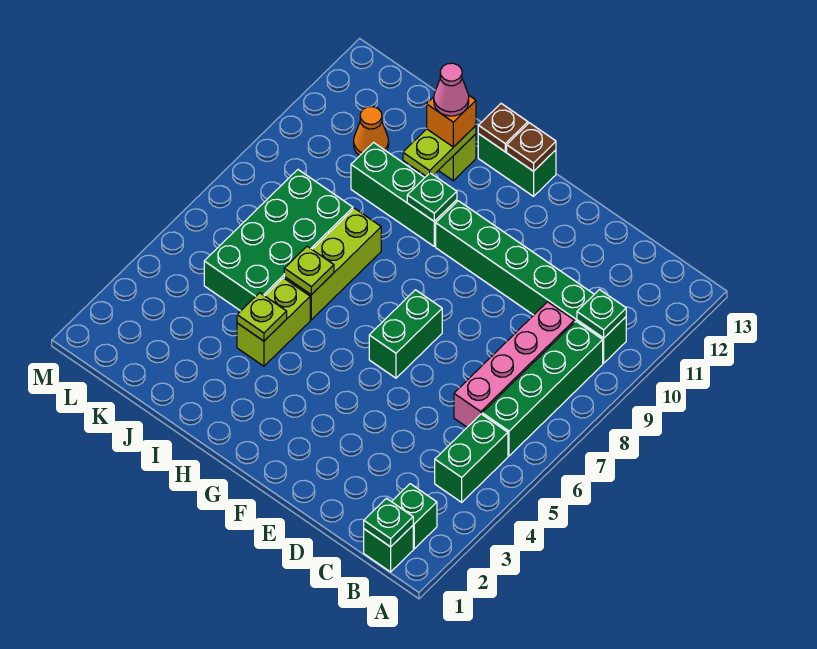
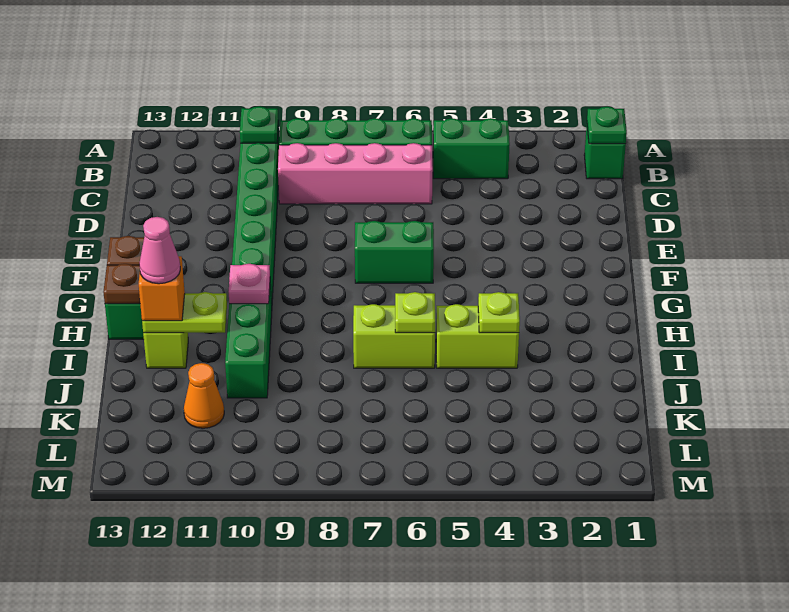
green brick B2 level 1 -> none
green plate H10 level 2 -> pink plate H10 level 2
lime brick I6:I8 level 1 -> lime brick I6:I7 level 1
green brick J5:K8 level 1 -> none

